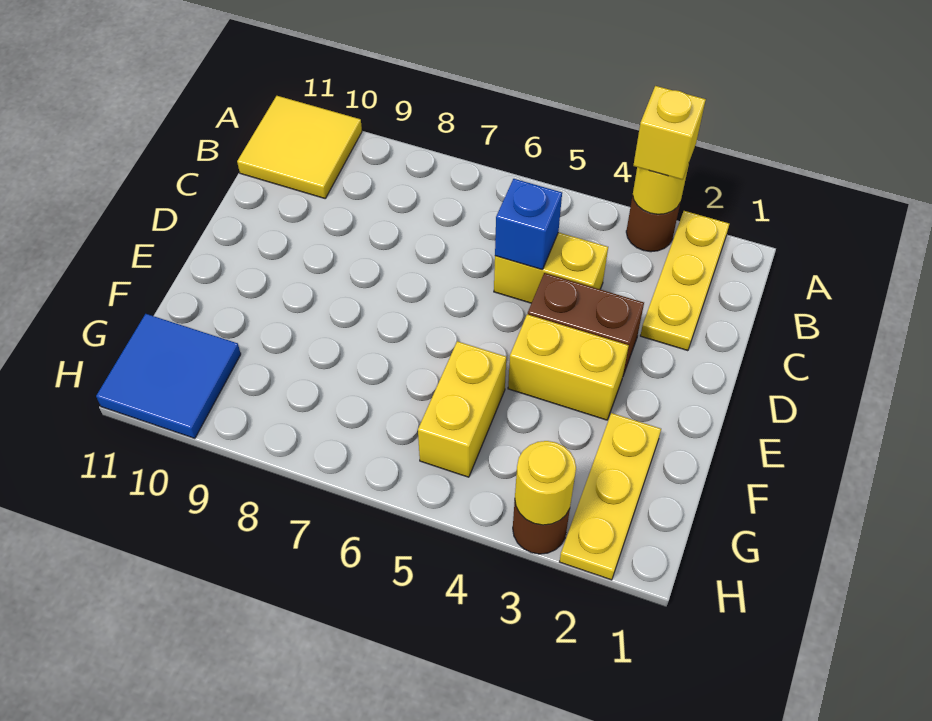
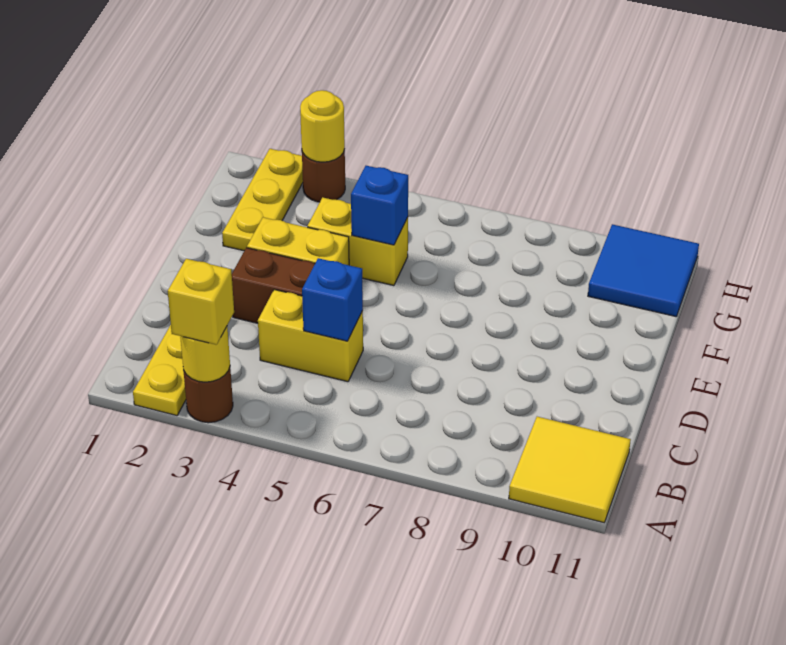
yellow brick F5:G5 level 1 -> yellow brick F4:F5 level 1
none -> blue brick F5 level 2

